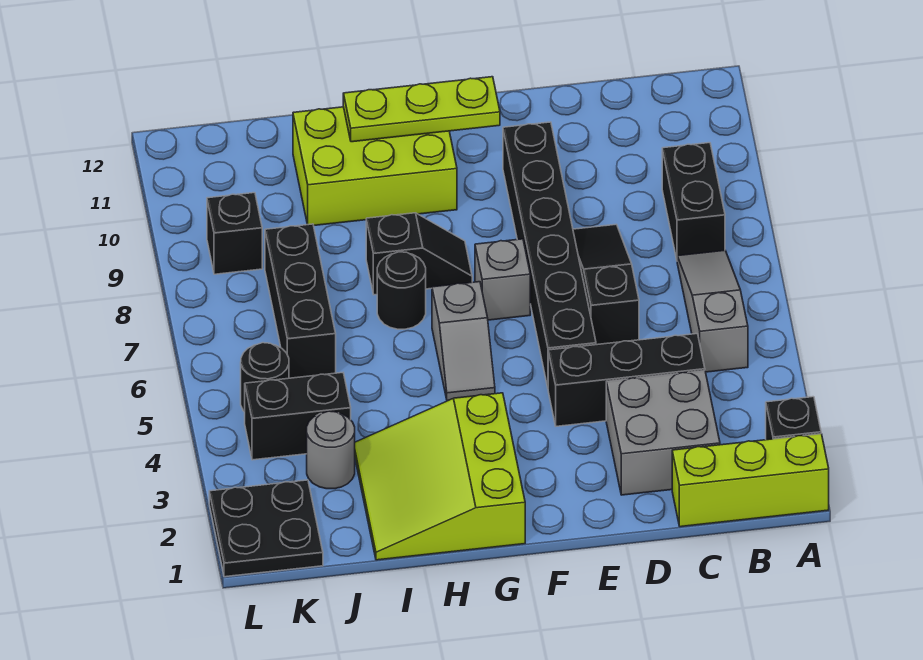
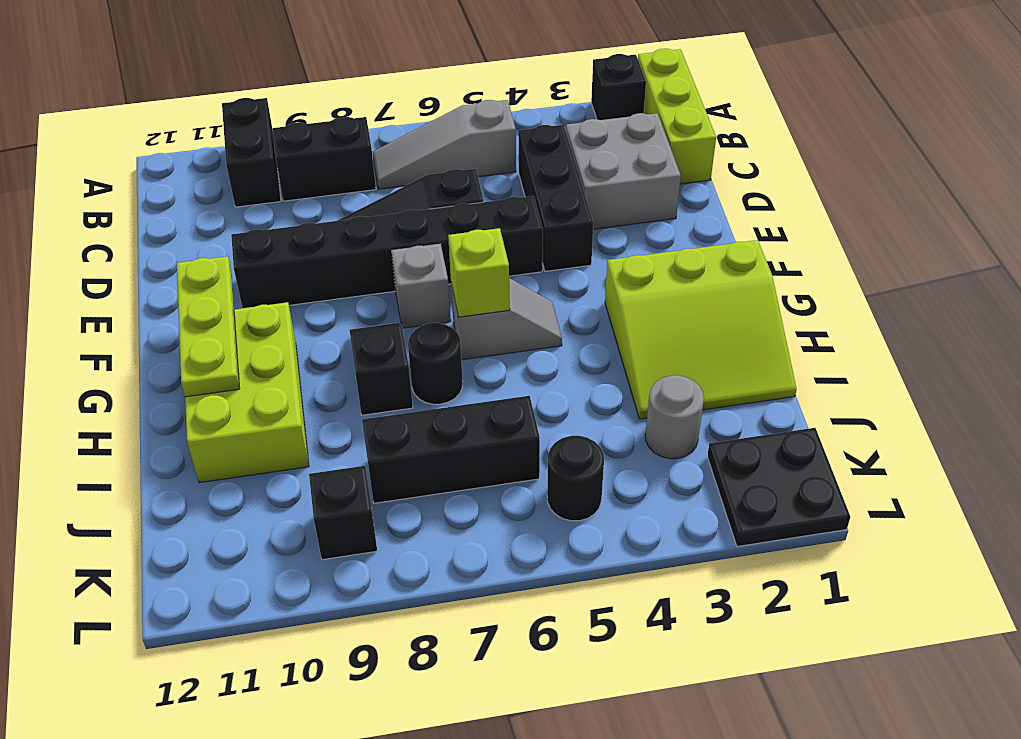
none -> lime brick G6 level 2
black brick J4:K4 level 1 -> black brick A10:B10 level 1

